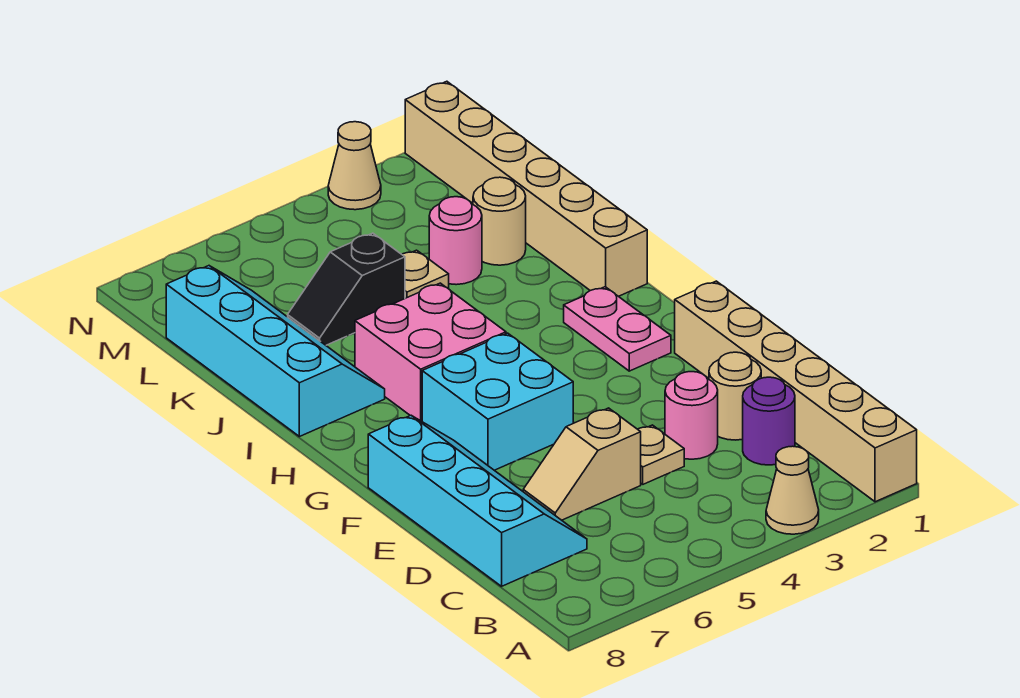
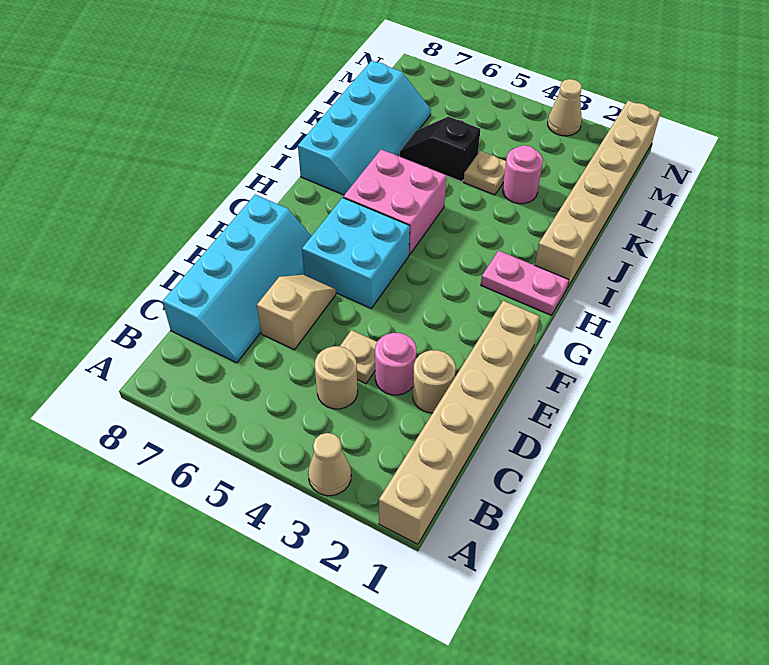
purple round brick C2 level 1 -> none
tan slope D5:D6 level 1 top 5 -> tan slope D6:E6 level 1 top D
pink plate G2:H2 level 1 -> pink plate H1:H2 level 1
tan round brick K2 level 1 -> tan round brick C4 level 1

